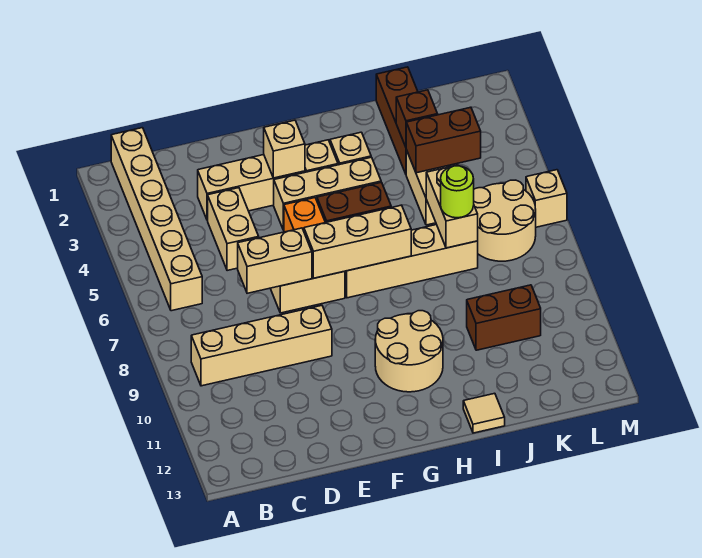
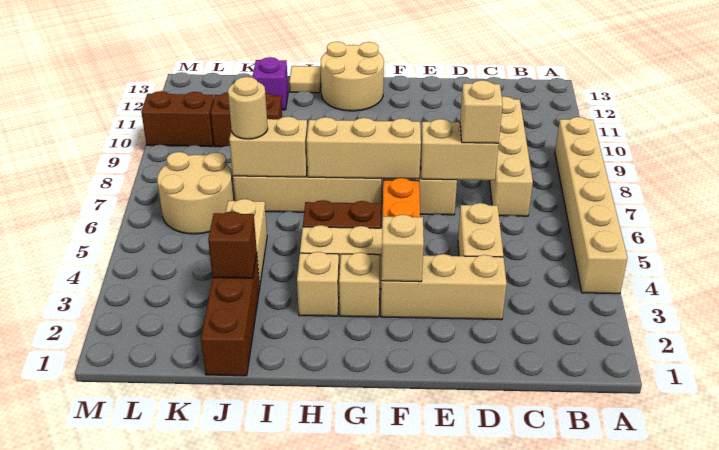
tan brick B1:B6 level 1 -> tan brick A4:A9 level 1
tan brick B9:E9 level 1 -> tan brick C7:C10 level 1
tan round brick G10:H11 level 1 -> tan round brick G12:H13 level 1
brown brick J4:K4 level 2 -> brown brick L10:M10 level 1
tan brick J6:J7 level 2 -> tan brick I7:J7 level 2
lime round brick J7 level 3 -> tan round brick J7 level 3
none -> purple brick J12 level 1
tan brick M6 level 1 -> tan brick D7 level 3

